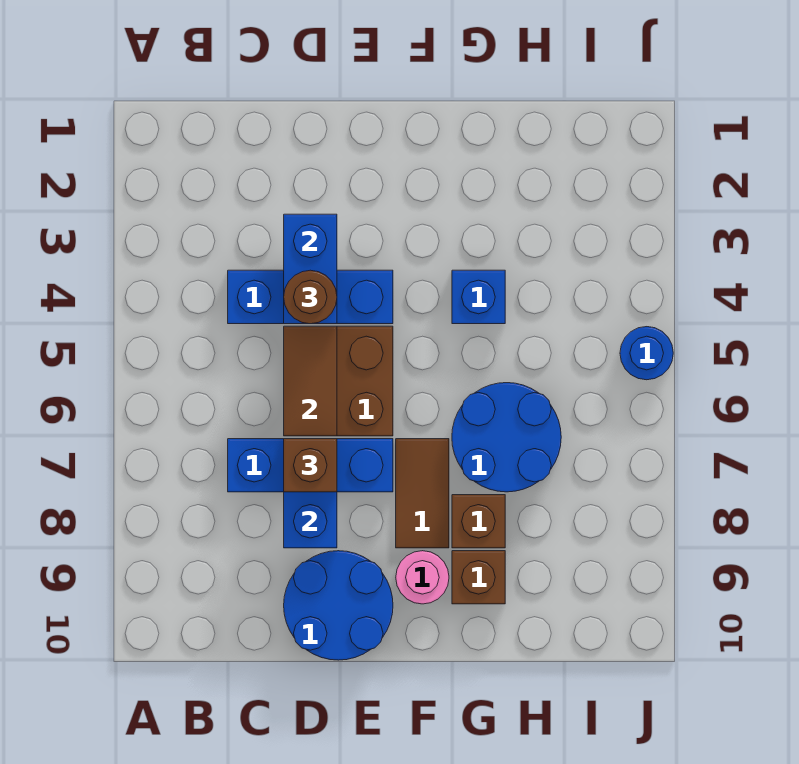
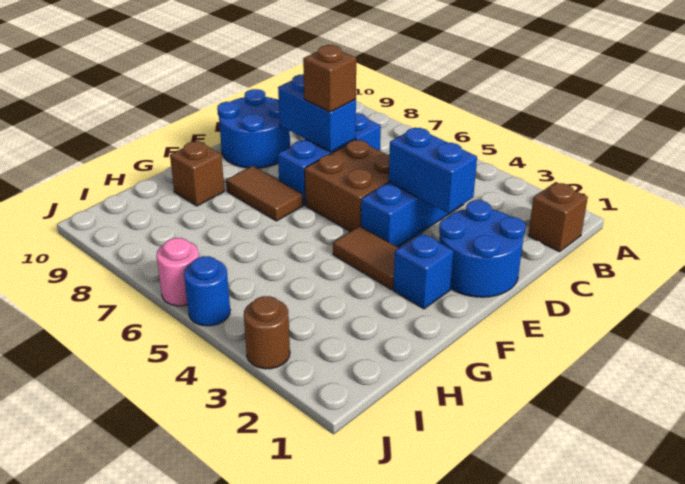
brown round brick D4 level 3 -> brown round brick J3 level 1
brown tile D5:D6 level 2 -> brown tile F3:F4 level 1
pink round brick F9 level 1 -> pink round brick J6 level 1
blue brick G4 level 1 -> blue brick F2 level 1
blue round brick G6:H7 level 1 -> blue round brick D1:E2 level 1
brown brick G8 level 1 -> brown brick B1 level 1

